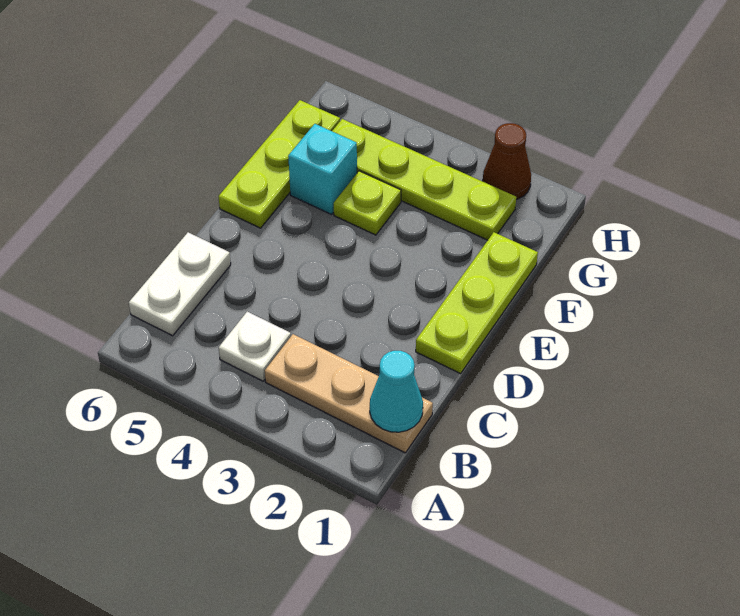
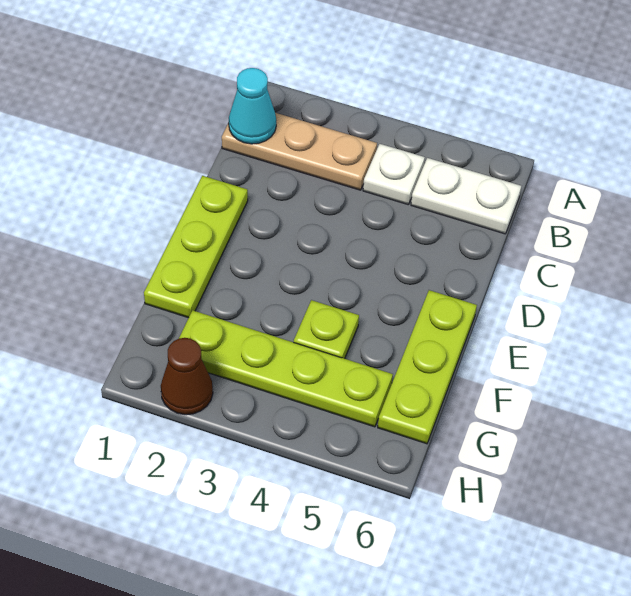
white plate B6:C6 level 1 -> white plate B5:B6 level 1
cyan brick F5 level 1 -> none

